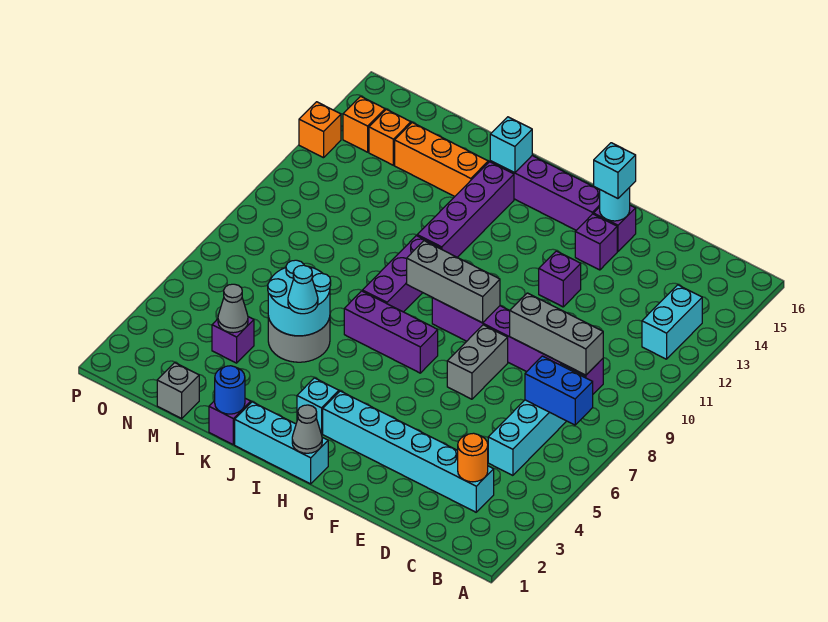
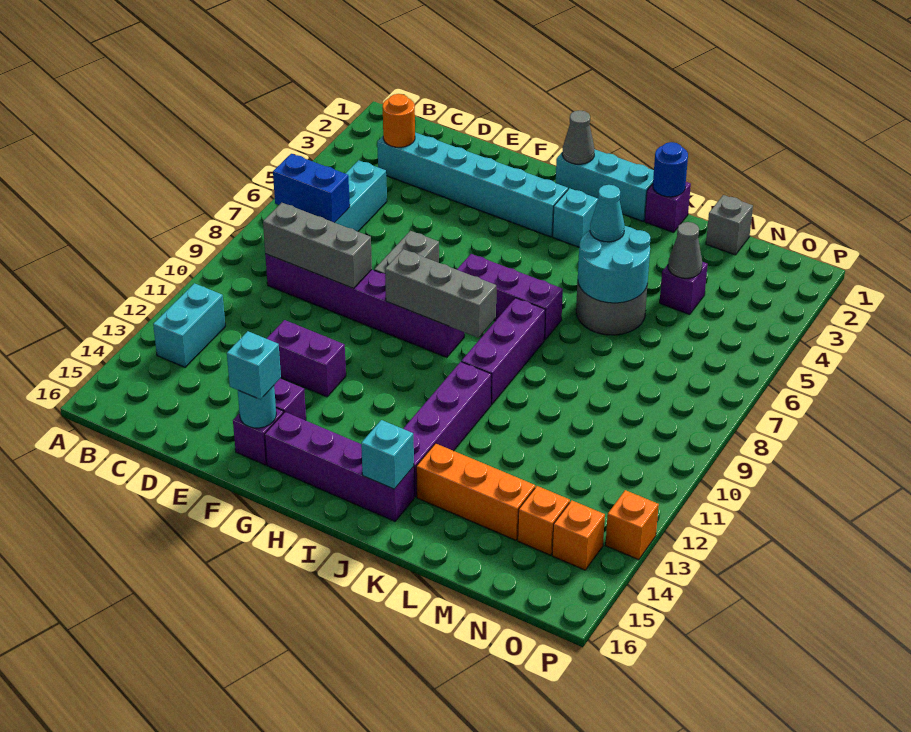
purple brick F12 level 1 -> purple brick E12:F12 level 1

